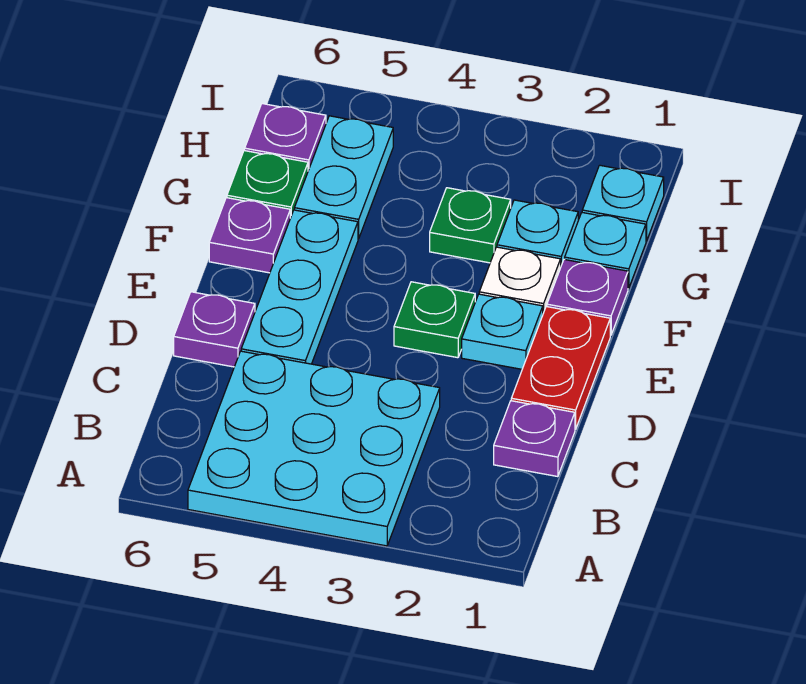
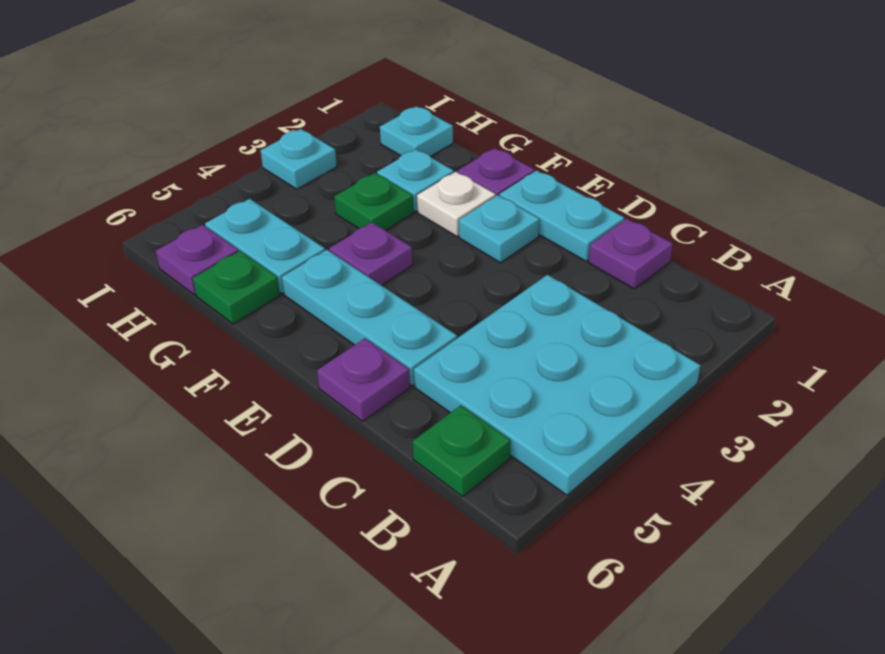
red plate D1:E1 level 1 -> cyan plate D1:E1 level 1
green plate E3 level 1 -> green plate B6 level 1
purple plate F6 level 1 -> purple plate F4 level 1
cyan plate G1 level 1 -> cyan plate I3 level 1

